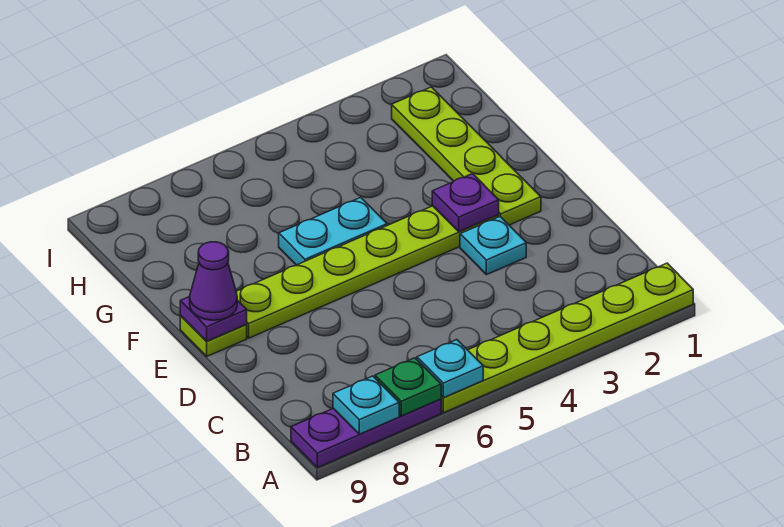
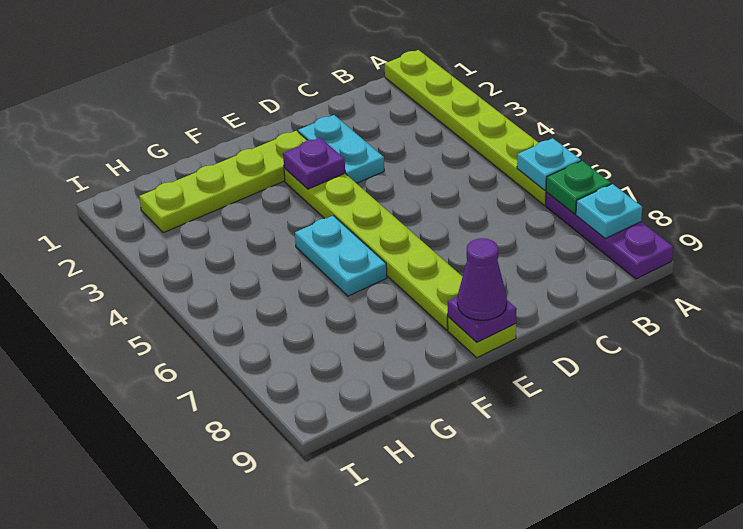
cyan plate D3 level 1 -> cyan plate D2:D3 level 1

